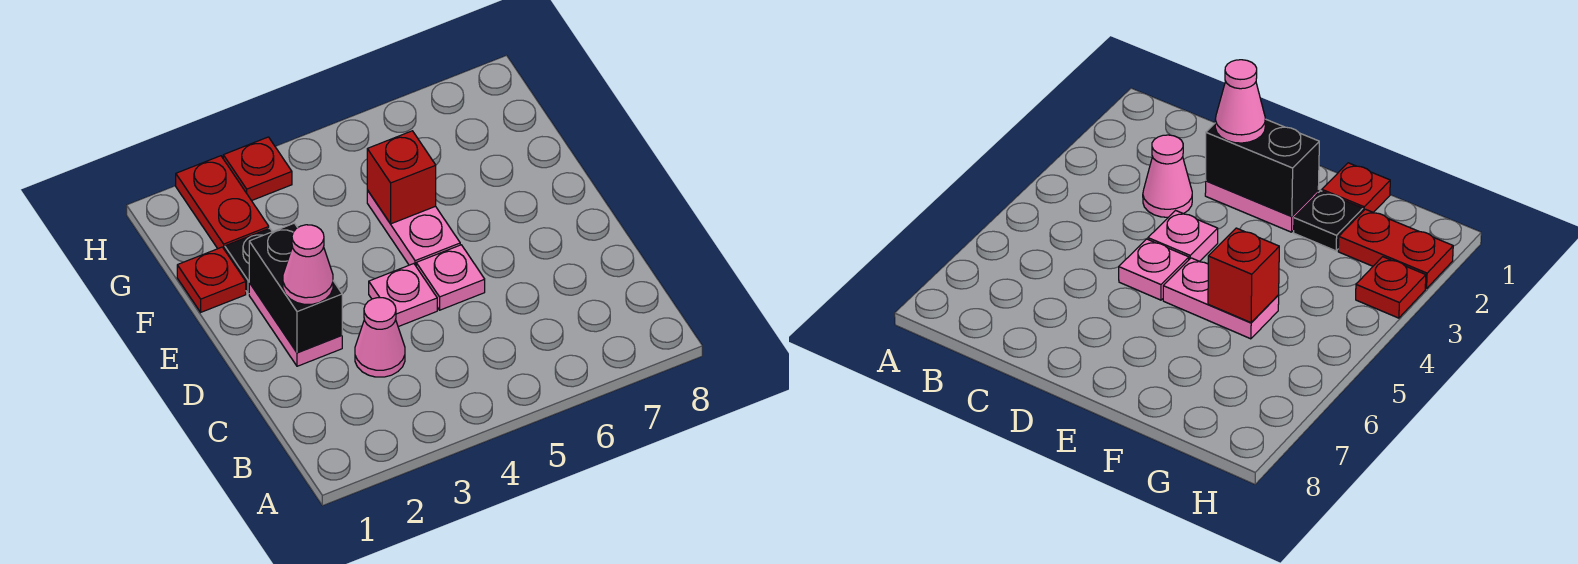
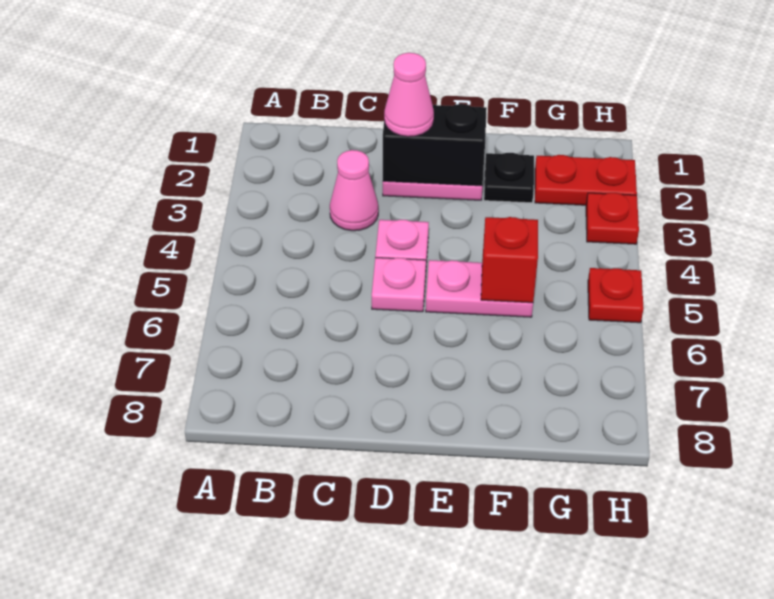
red plate F1 level 1 -> red plate H5 level 1

